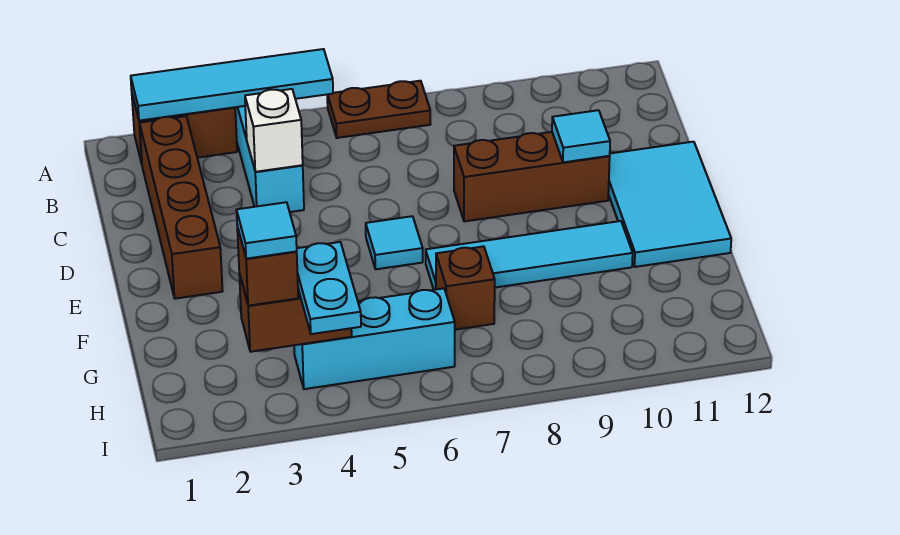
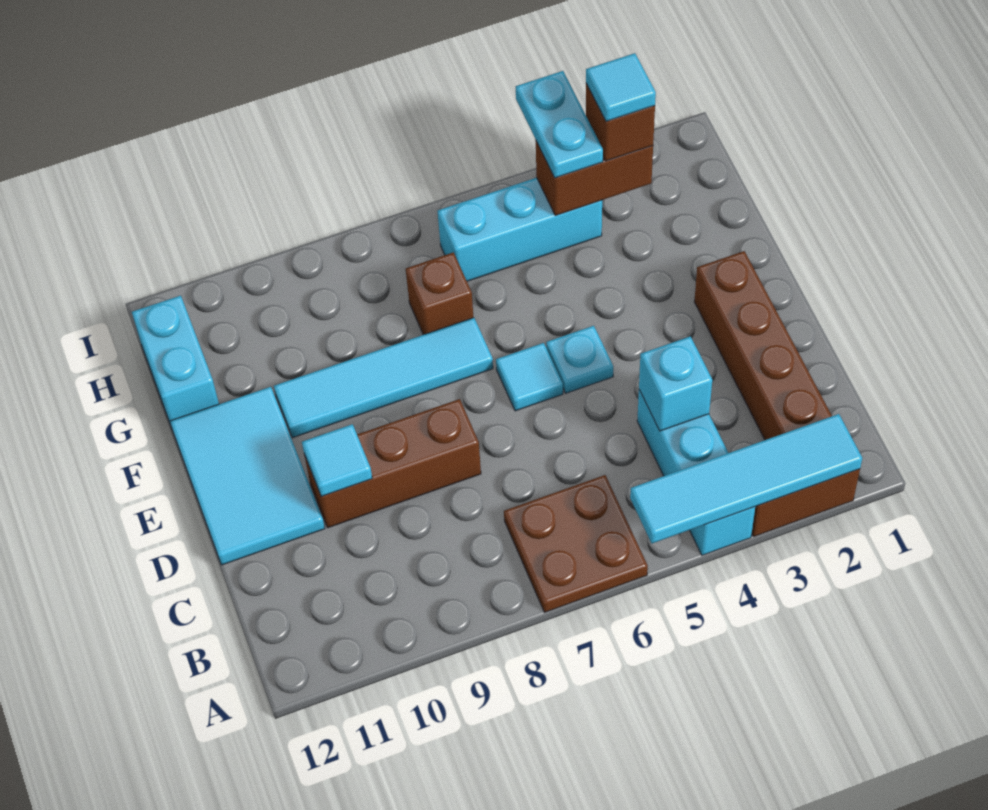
brown plate A6:A7 level 1 -> brown plate A6:B7 level 1
white brick C4 level 2 -> cyan brick C4 level 2
none -> cyan plate E5 level 1
none -> cyan brick G12:H12 level 1

